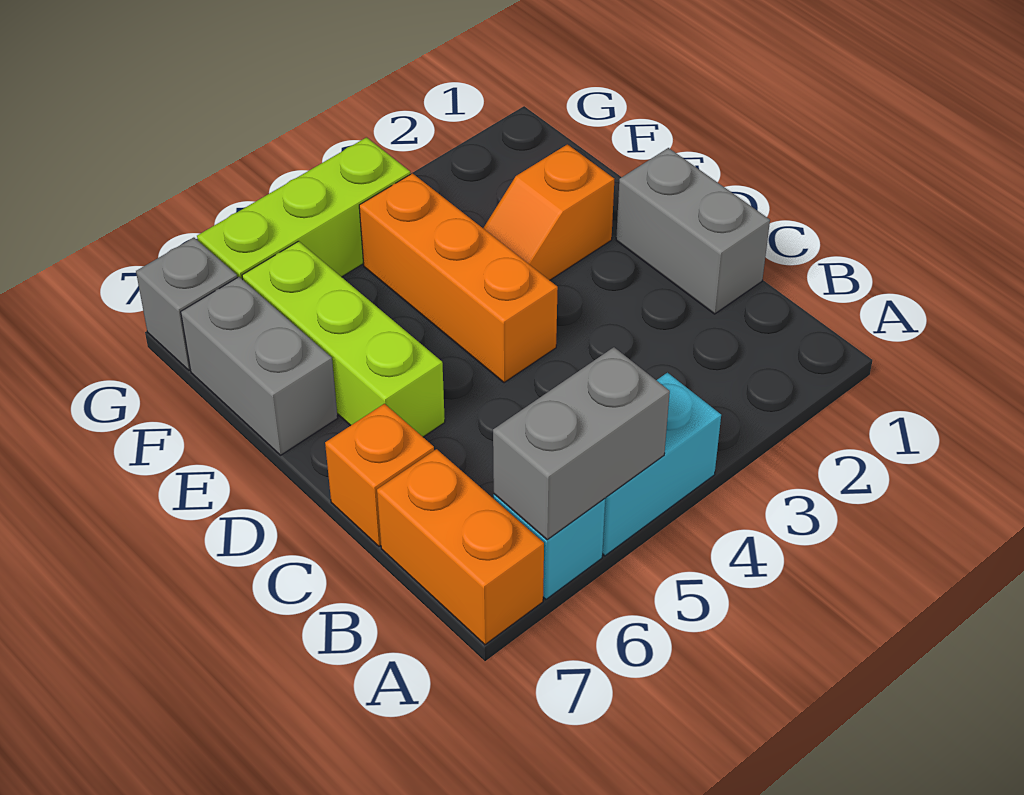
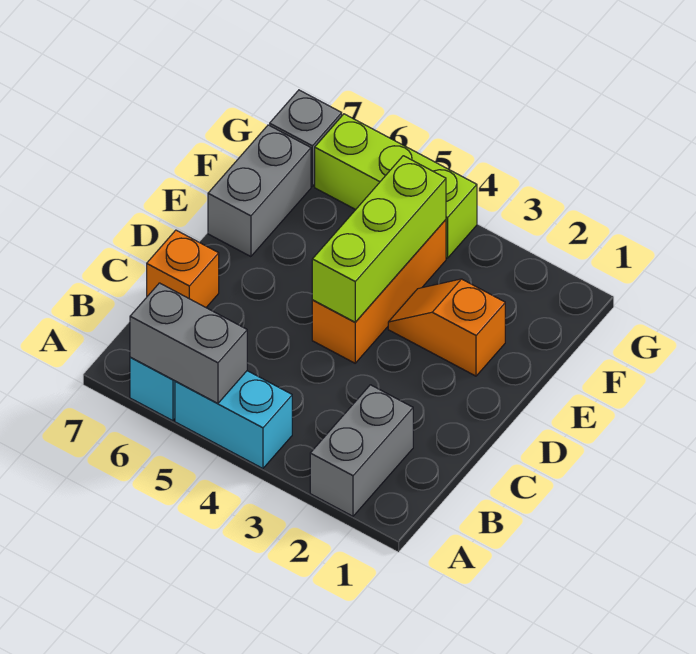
orange brick A7:B7 level 1 -> none
grey brick C1:D1 level 1 -> grey brick A2:B2 level 1
lime brick D6:F6 level 1 -> lime brick D4:F4 level 2

